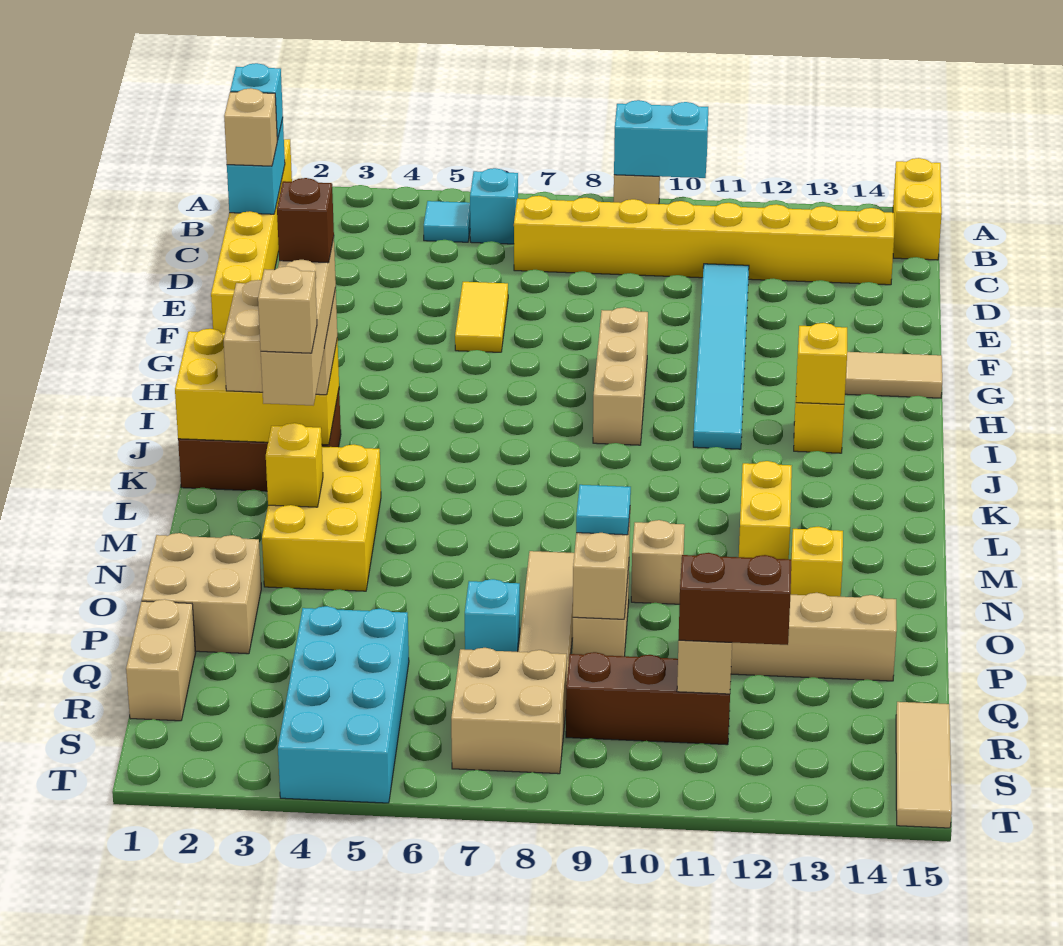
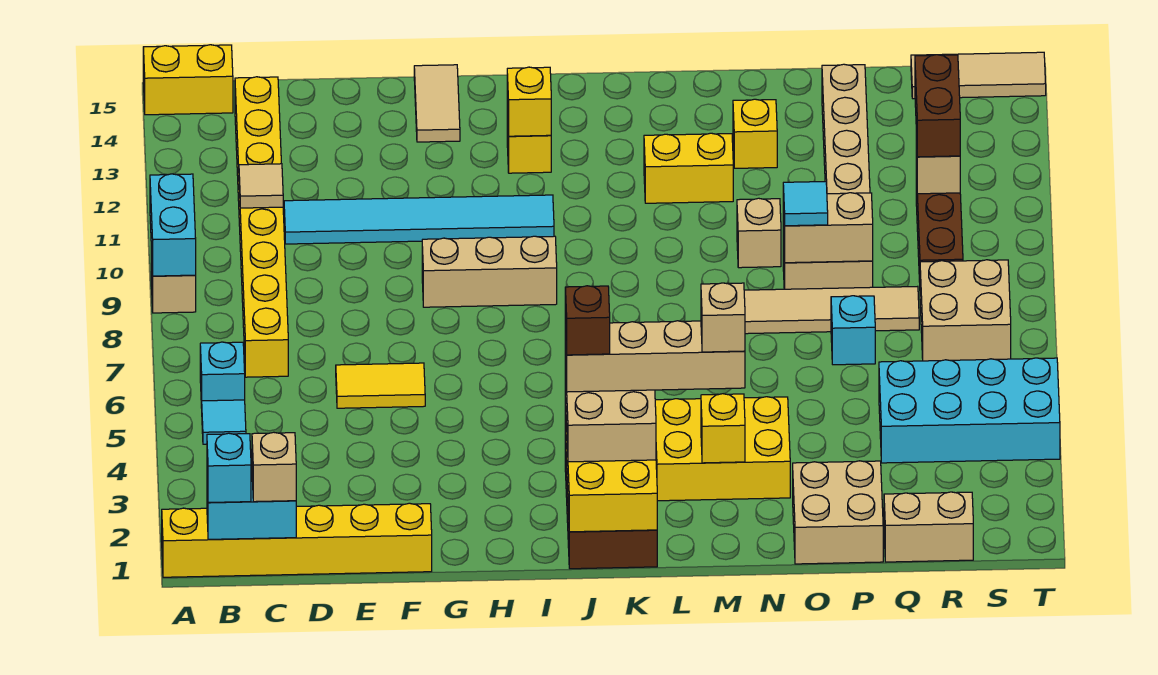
none -> tan tile C11 level 2

